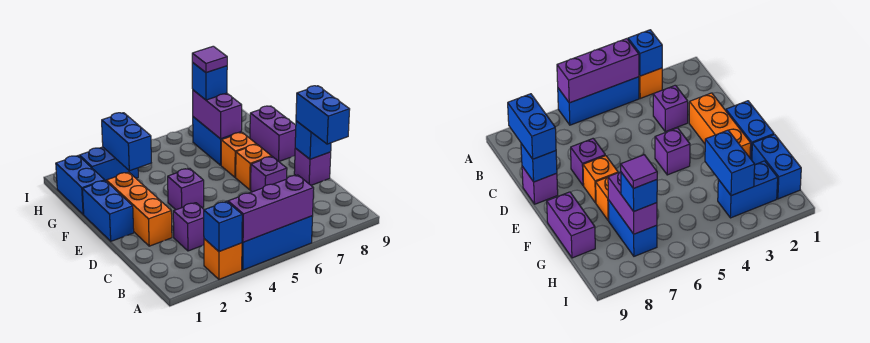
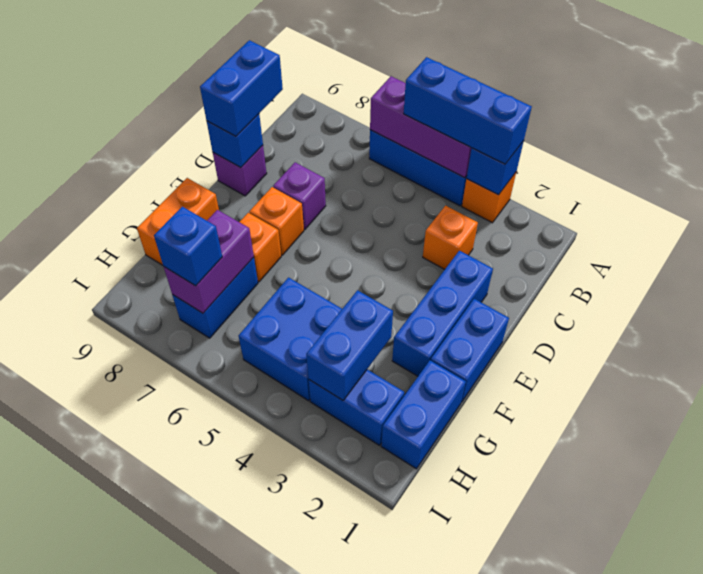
none -> blue brick A3:A5 level 3
purple brick C3 level 1 -> orange brick C3 level 1
orange brick D2:F2 level 1 -> blue brick D2:F2 level 1
purple brick E4 level 1 -> none
purple brick F9:G9 level 1 -> orange brick F9:G9 level 1
none -> blue brick G4:H5 level 1
purple tile H7 level 4 -> none

